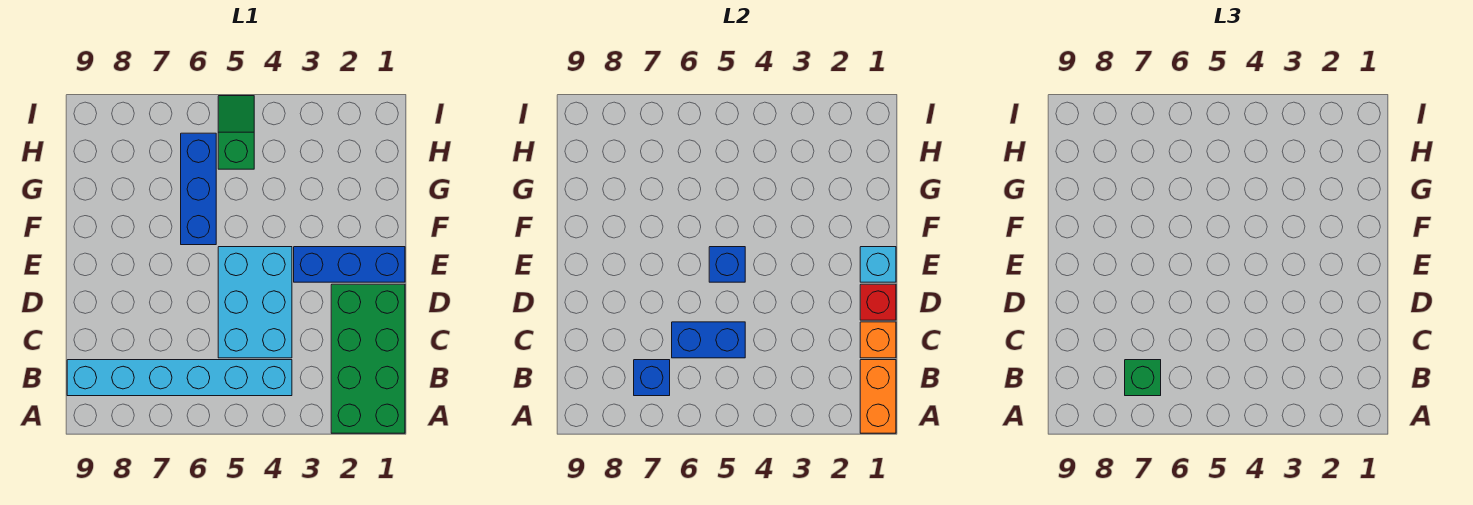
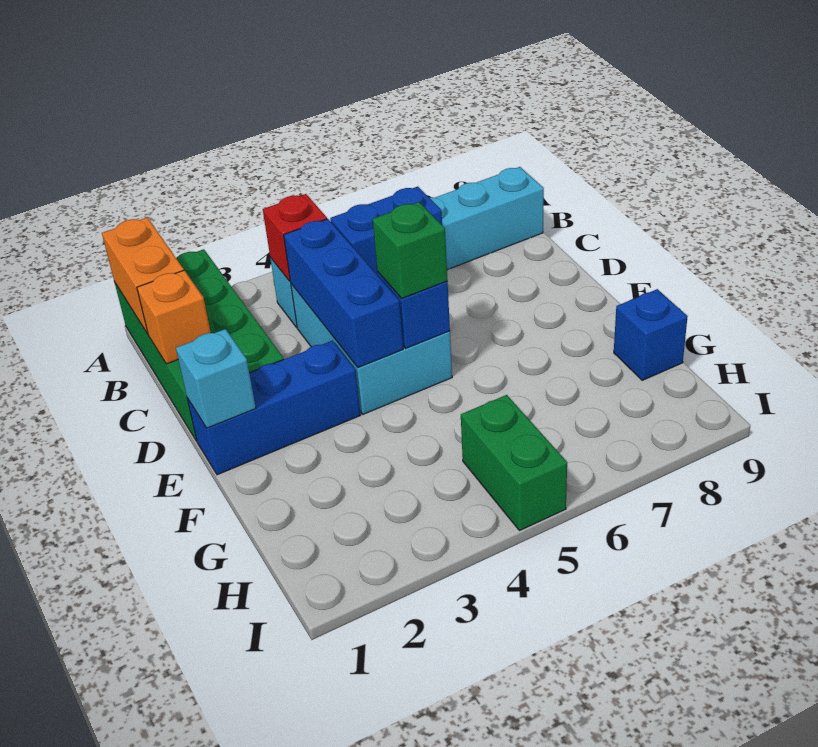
blue brick B7 level 2 -> blue brick G9 level 1
green brick B7 level 3 -> green brick E5 level 3
red brick D1 level 2 -> red brick B4 level 2
blue brick F6:H6 level 1 -> blue brick C4:E4 level 2
green slope H5:I5 level 1 top H -> green brick H5:I5 level 1

